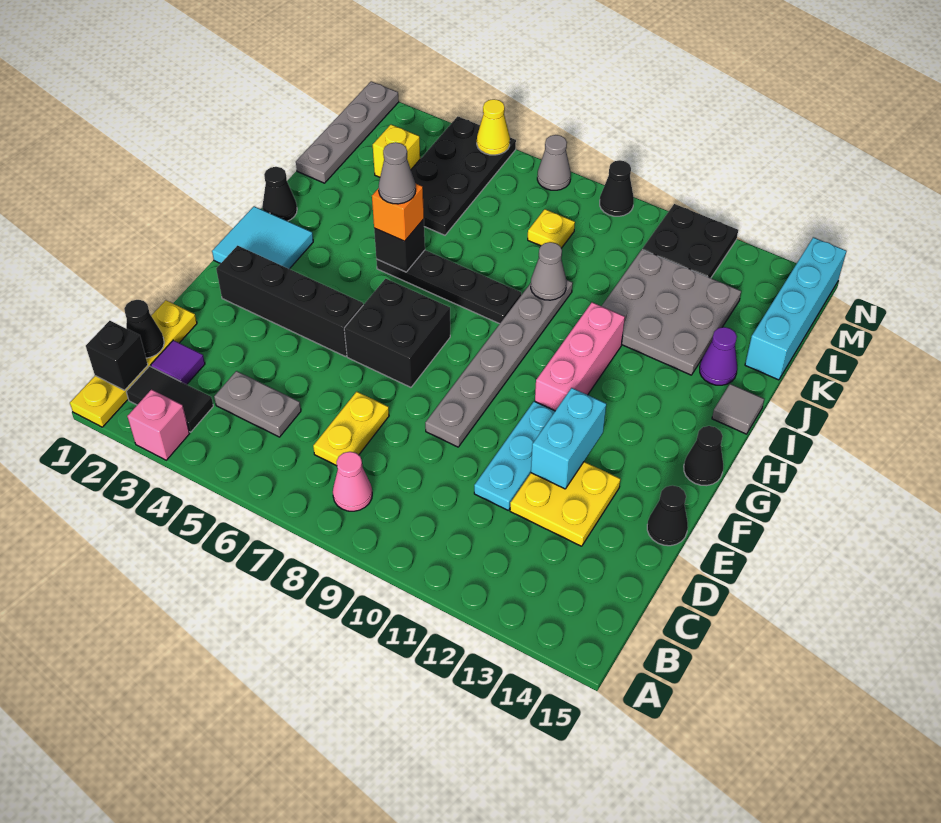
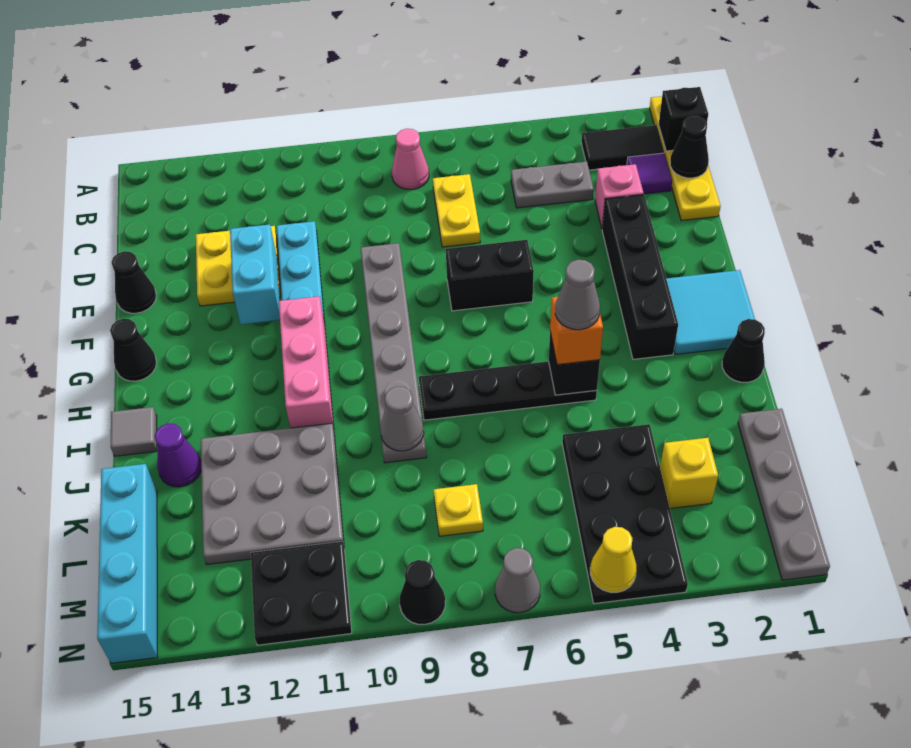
pink brick A3 level 1 -> pink brick D3 level 1
black brick F2:F5 level 1 -> black brick E3:H3 level 1
black brick F6:G7 level 1 -> black brick F6:F7 level 1

